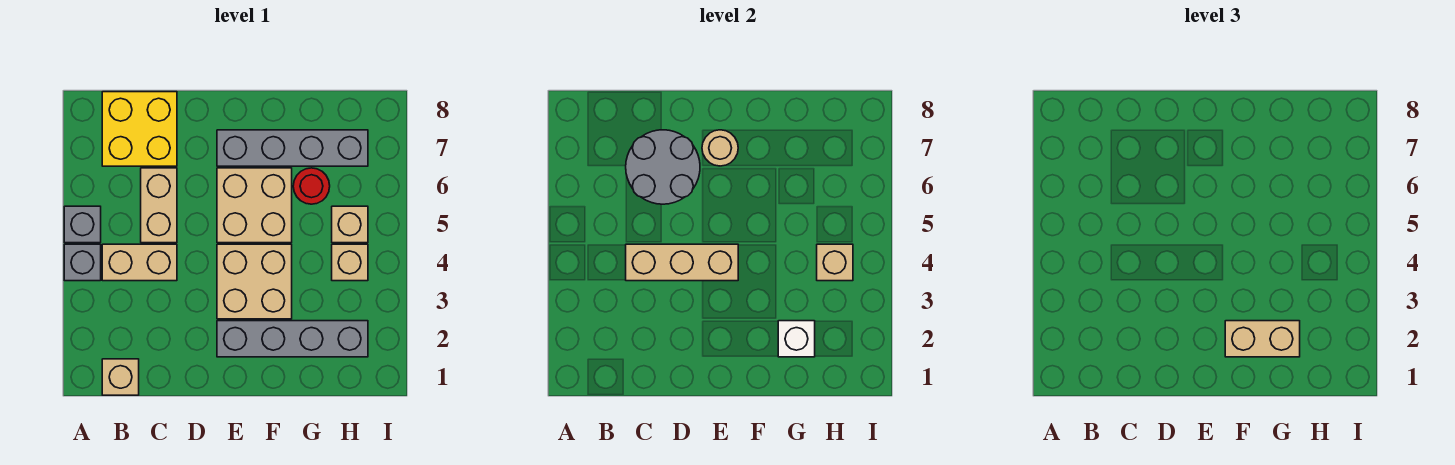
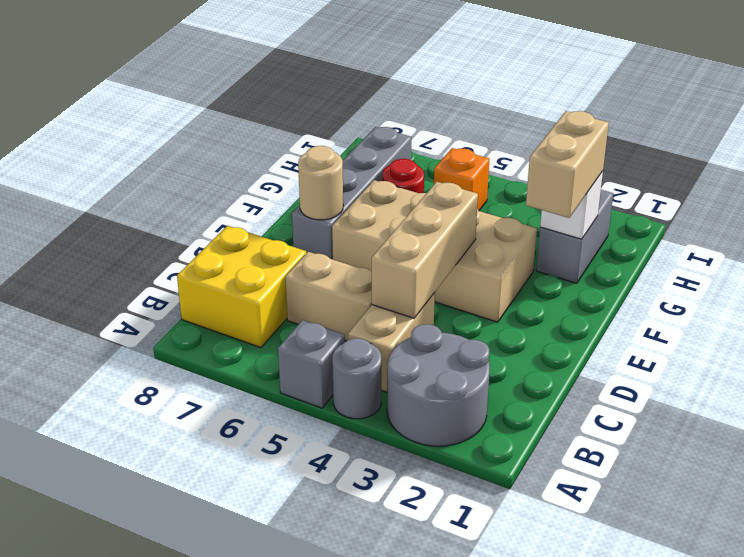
grey brick A4 level 1 -> grey round brick A4 level 1
tan brick B1 level 1 -> none
grey round brick C6:D7 level 2 -> grey round brick A2:B3 level 1
grey brick E2:H2 level 1 -> grey brick G2:H2 level 1
tan brick H4 level 1 -> none
tan brick H4 level 2 -> none
tan brick H5 level 1 -> orange brick H5 level 1

